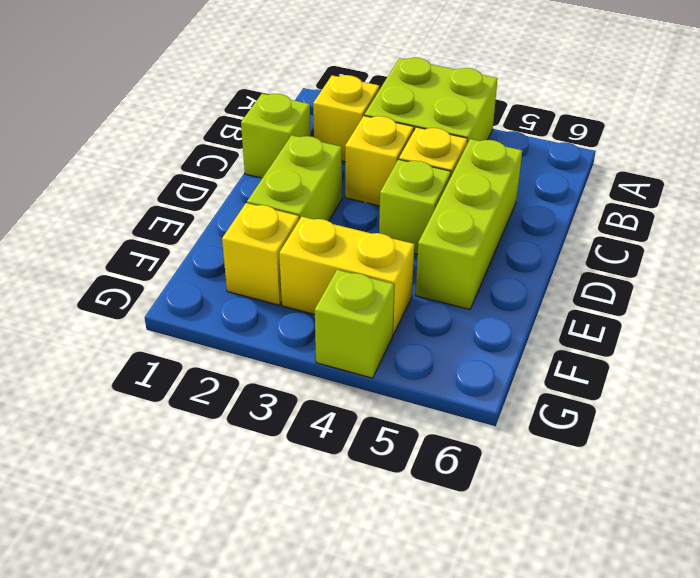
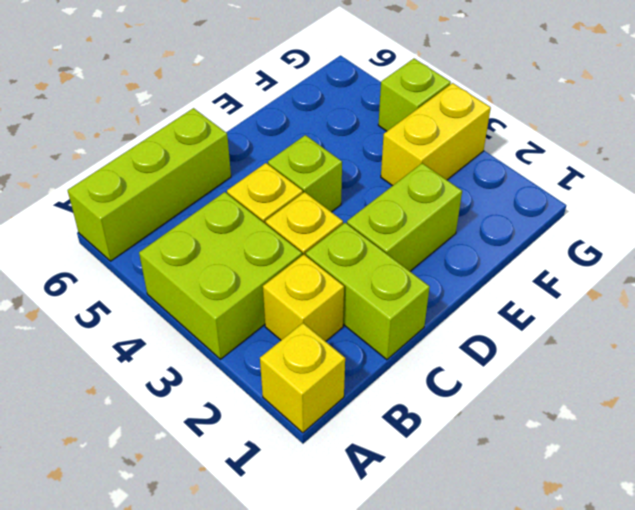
lime brick C1 level 1 -> lime brick C1:C2 level 1
lime brick C5:E5 level 1 -> lime brick A6:C6 level 1
yellow brick F2 level 1 -> yellow brick A1 level 1
yellow brick F3:F4 level 1 -> yellow brick F3:G3 level 1

